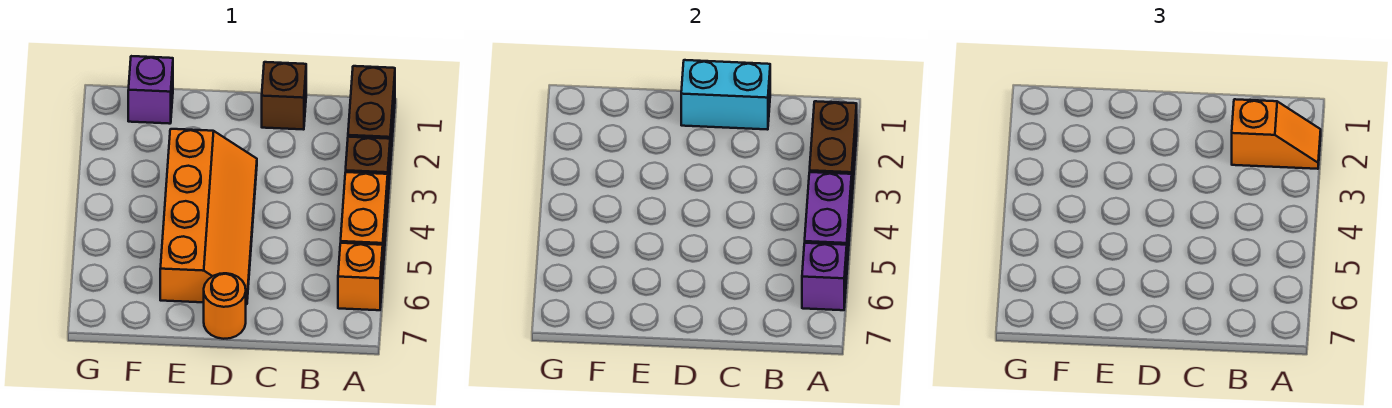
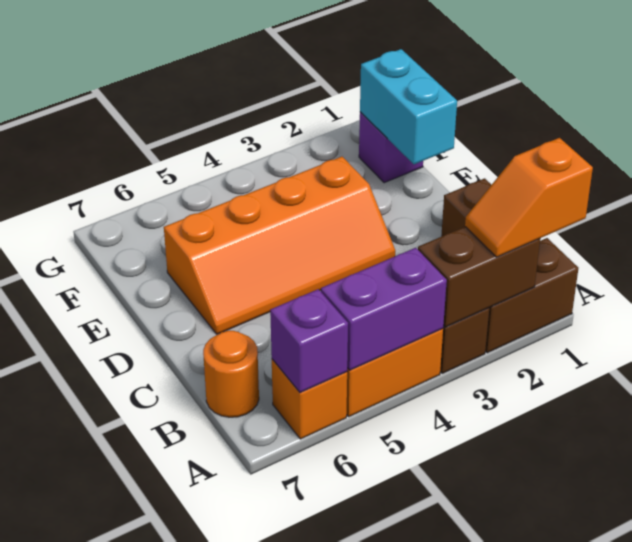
orange slope A2:B2 level 3 top B -> orange slope A1:A2 level 3 top 1
cyan brick C1:D1 level 2 -> cyan brick E1:F1 level 2
orange round brick D7 level 1 -> orange round brick B7 level 1

